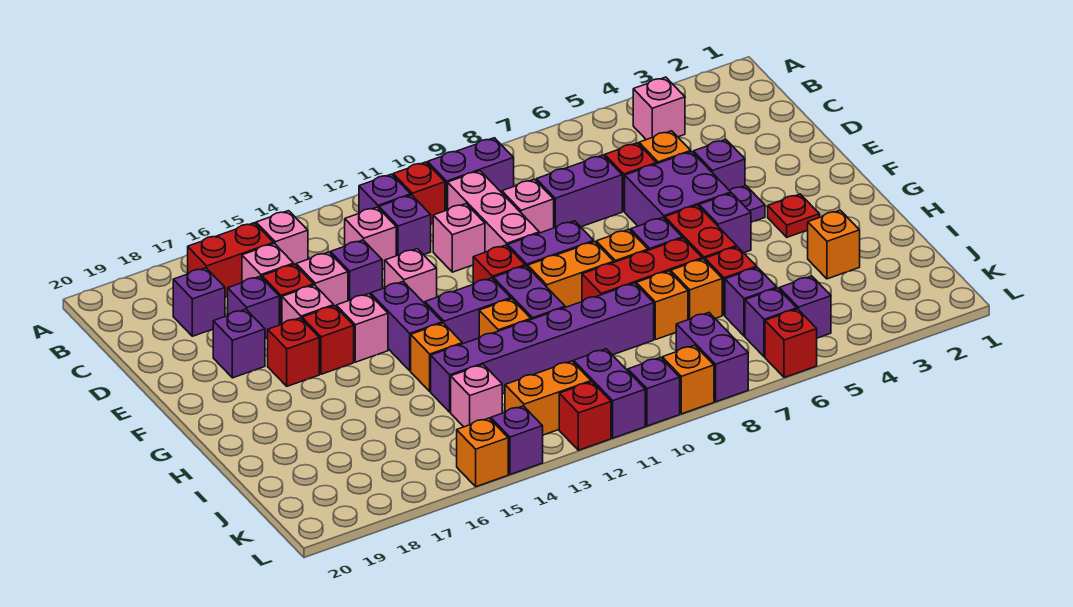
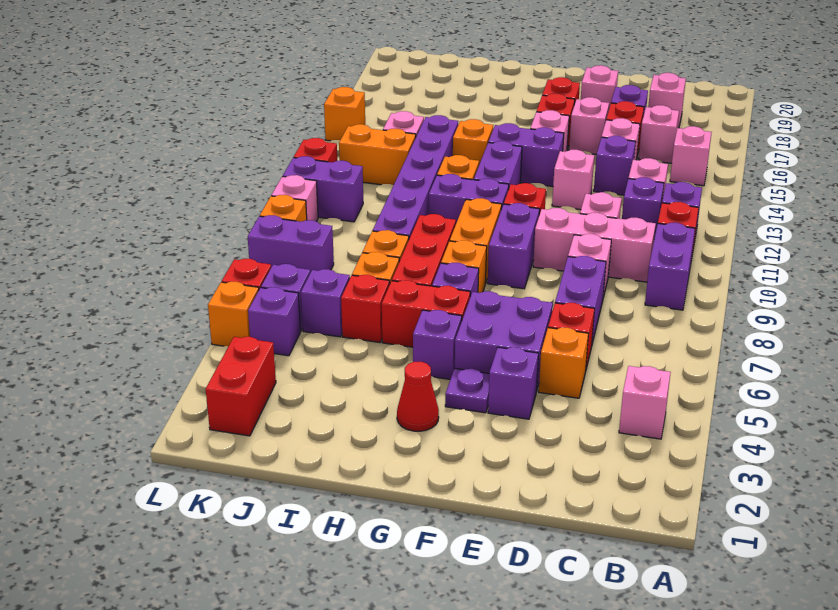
red brick B16:B17 level 1 -> red brick K2:K3 level 1
purple brick C18 level 1 -> pink brick C18 level 1
purple brick E18 level 1 -> pink brick E18 level 1
red plate G3 level 1 -> red cone G3 level 1
orange brick I3 level 1 -> orange brick L5 level 1
orange brick K12:K13 level 1 -> orange brick J13:K13 level 1
purple brick L10 level 1 -> pink brick L10 level 1
purple brick L14 level 1 -> none

